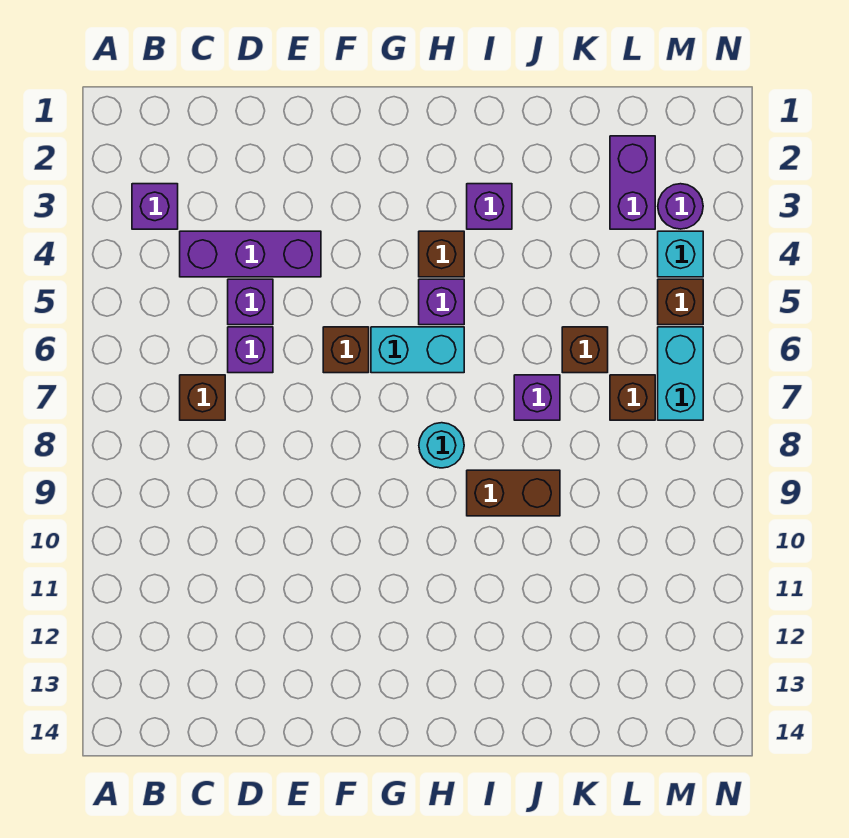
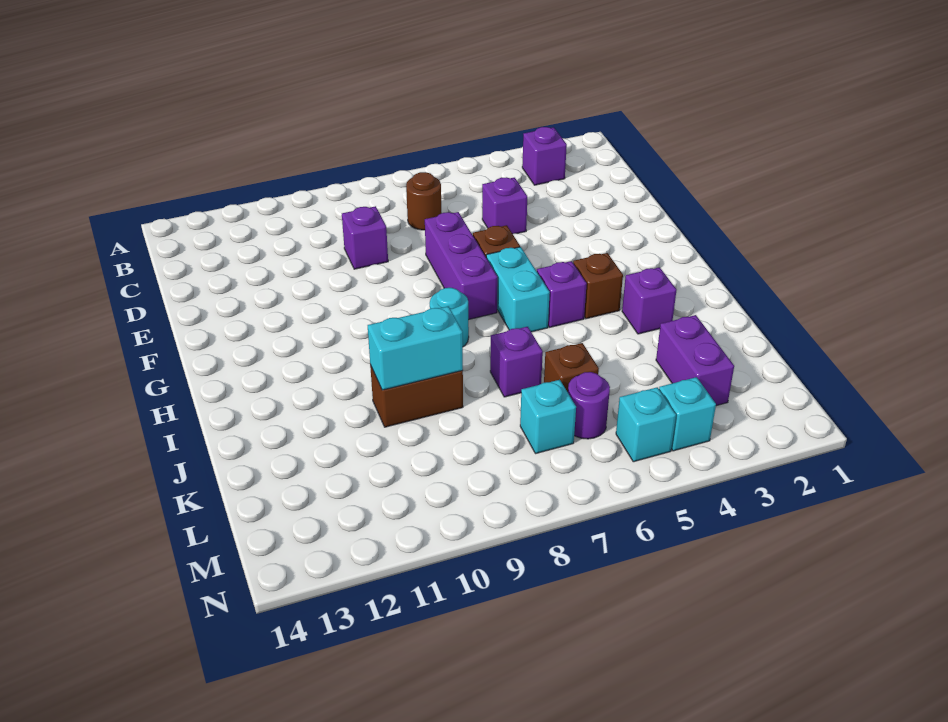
purple brick C4:E4 level 1 -> purple brick E7:G7 level 1
brown brick C7 level 1 -> brown round brick C7 level 1
purple brick D6 level 1 -> purple brick D9 level 1
brown brick I9:J9 level 1 -> brown brick J9:J10 level 1
purple brick L2:L3 level 1 -> purple brick K3:L3 level 1
brown brick L7 level 1 -> cyan brick L7 level 1
purple round brick M3 level 1 -> purple round brick L6 level 1
brown brick M5 level 1 -> cyan brick M5 level 1
cyan brick M6:M7 level 1 -> cyan brick J9:J10 level 2

